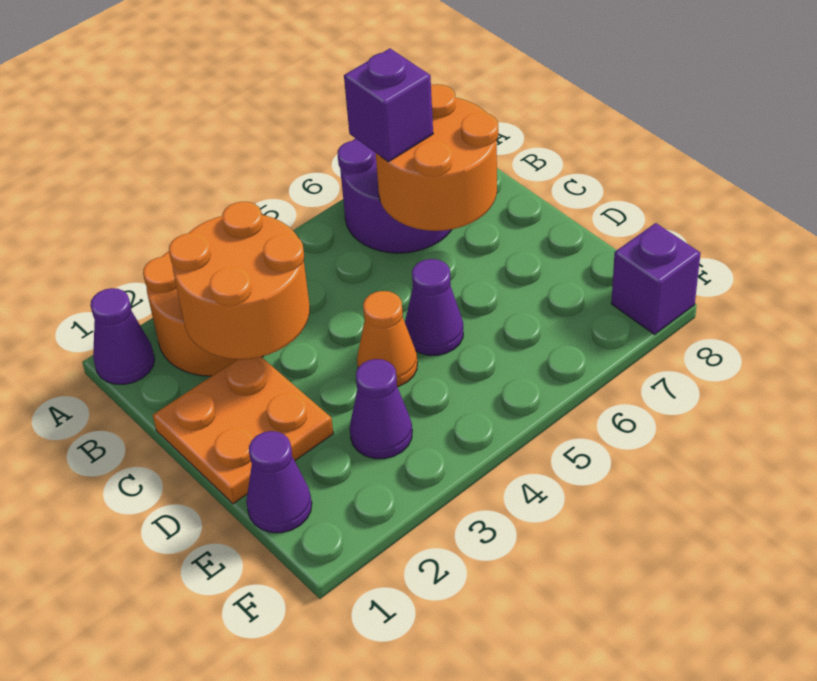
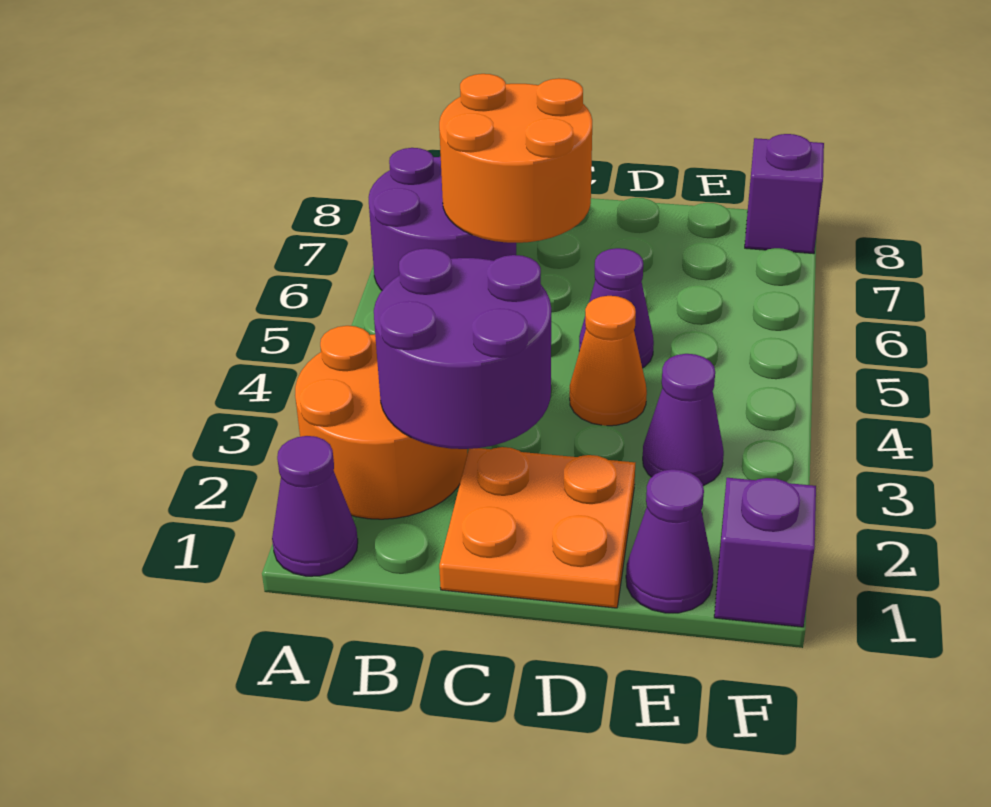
orange round brick B2:C3 level 2 -> purple round brick B2:C3 level 2
purple brick B6 level 3 -> purple brick F1 level 1

